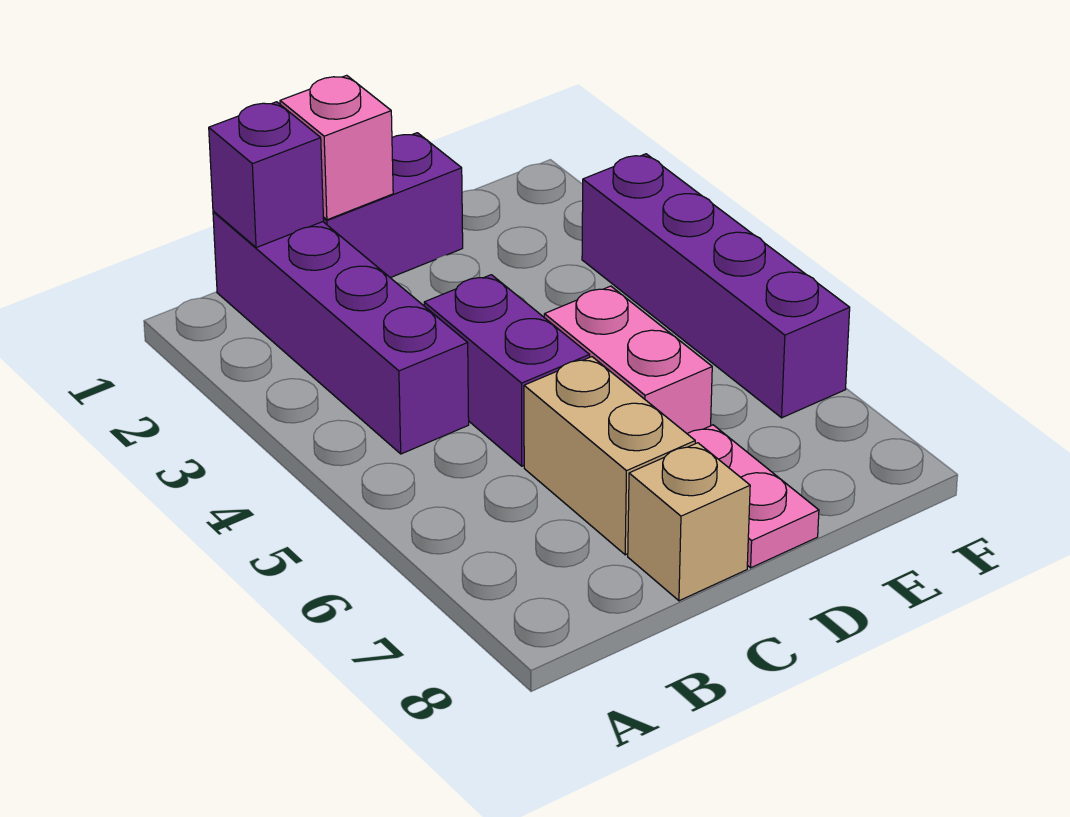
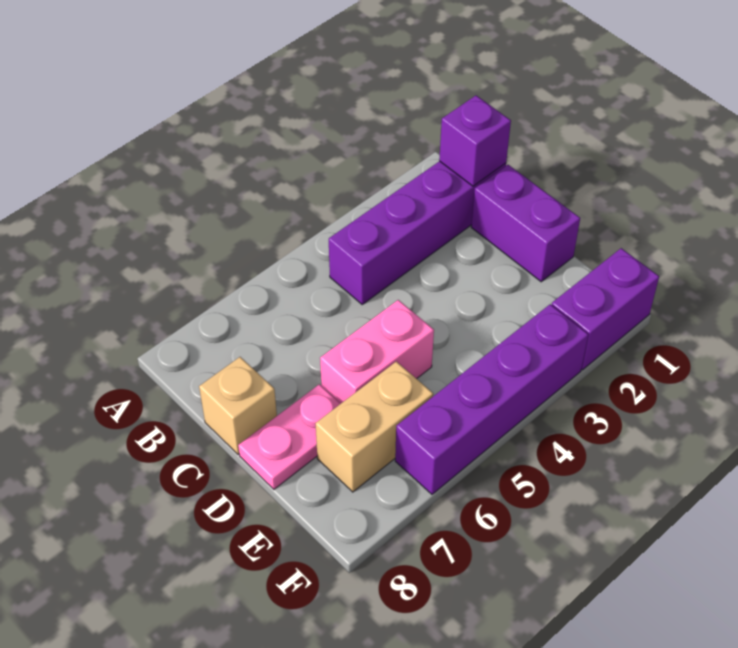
pink brick C1 level 2 -> none
purple brick C4:C5 level 1 -> purple brick F1:F2 level 1
tan brick C6:C7 level 1 -> tan brick E6:E7 level 1

